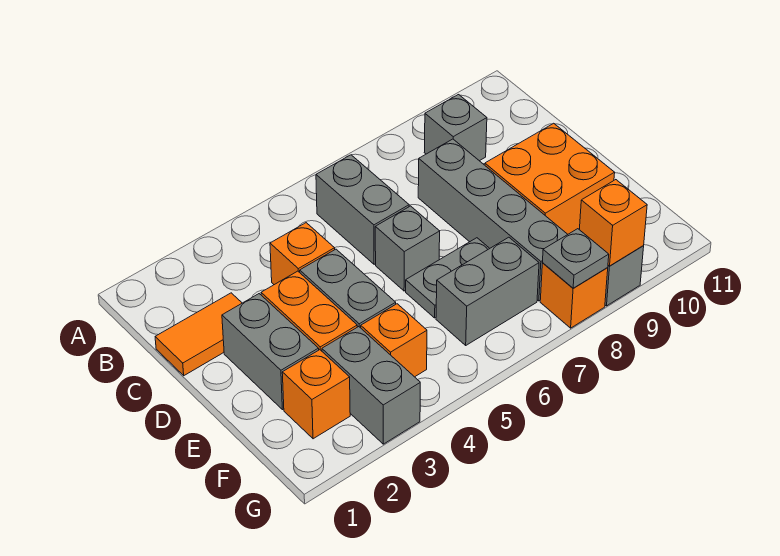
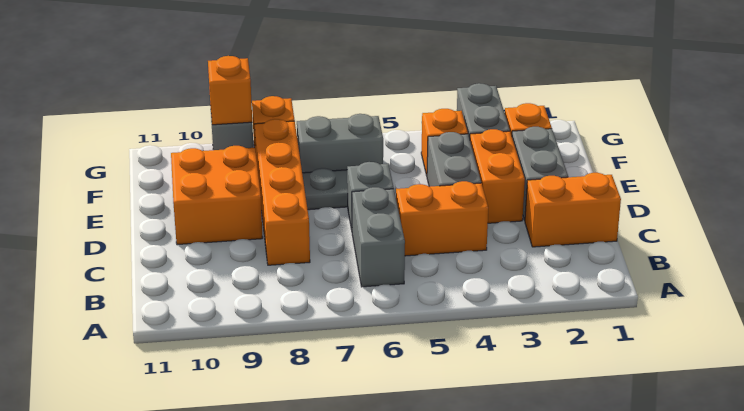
grey brick B9 level 1 -> none
orange tile C1:C2 level 1 -> orange brick C1:C2 level 1
orange brick C4 level 1 -> orange brick C4:C5 level 1
grey brick C8:F8 level 1 -> orange brick C8:F8 level 1
grey plate G8 level 2 -> none

